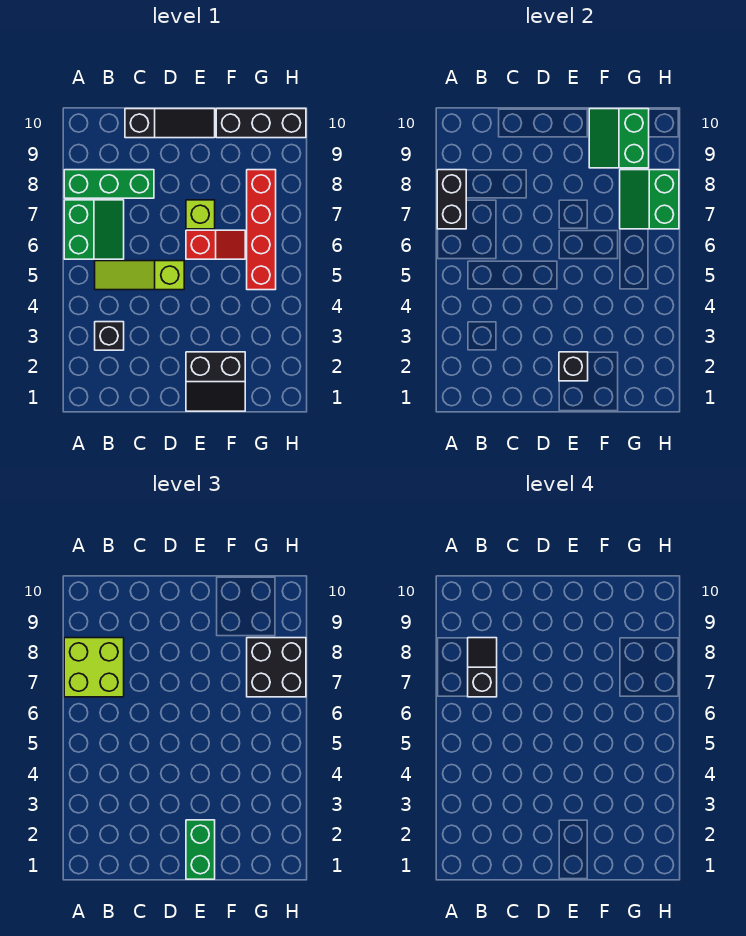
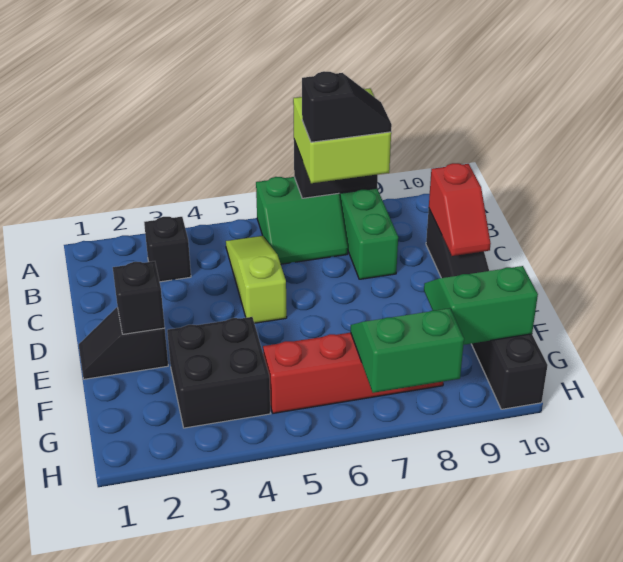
black slope E1:F2 level 1 top 2 -> black slope E1:E2 level 1 top 2
green brick E1:E2 level 3 -> none
red slope E6:F6 level 1 top E -> red slope C10:D10 level 2 top C
lime brick E7 level 1 -> none
black brick G7:H8 level 3 -> black brick F3:G4 level 1

